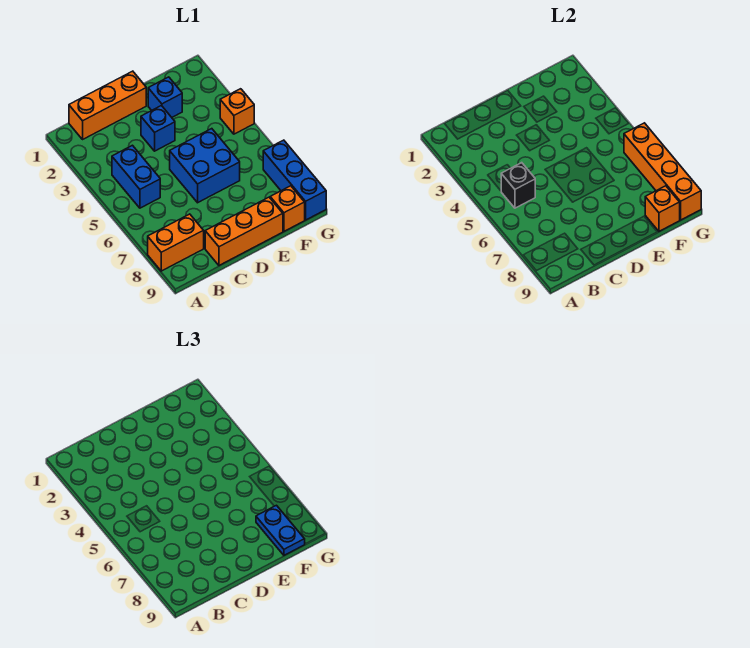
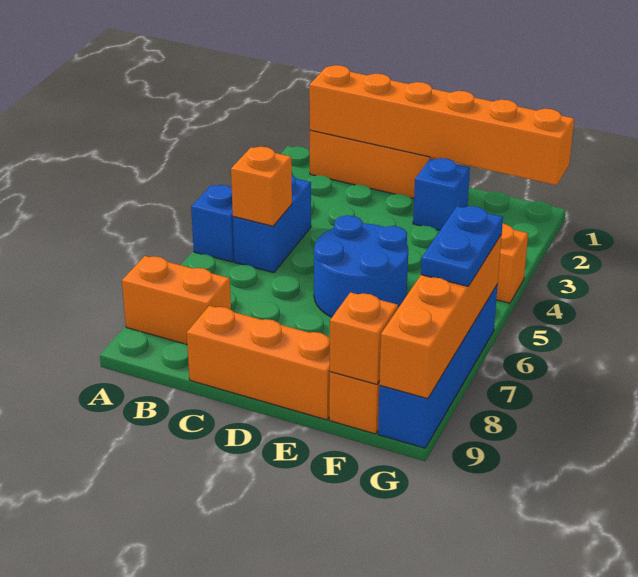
none -> orange brick B1:G1 level 2
black brick B5 level 2 -> orange brick B5 level 2
blue brick D3 level 1 -> blue brick A5 level 1
blue brick D5:E6 level 1 -> blue round brick D5:E6 level 1
blue plate F8:F9 level 3 -> blue plate G6:G7 level 3
blue brick G7:G9 level 1 -> blue brick G6:G9 level 1

